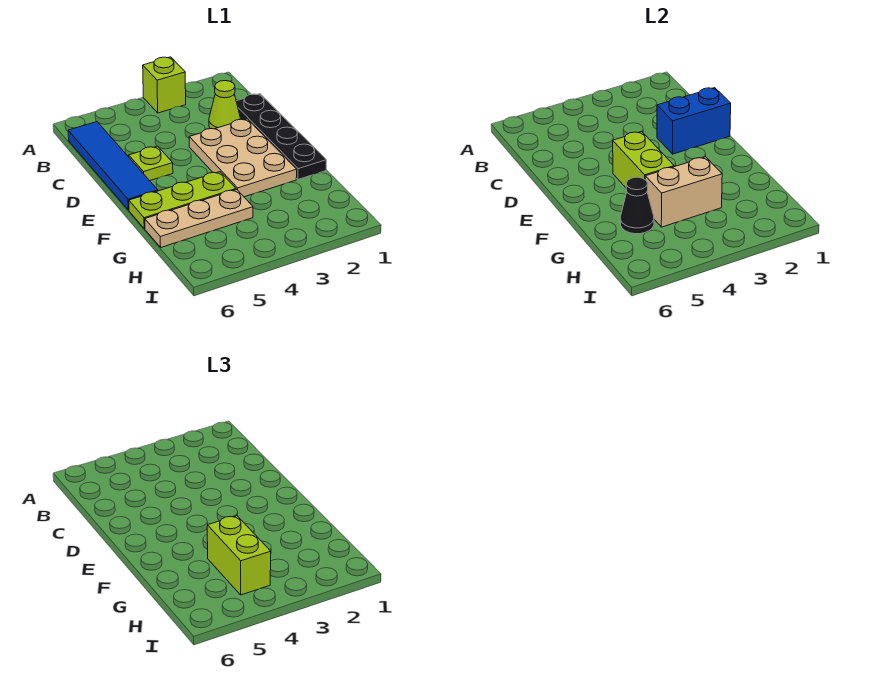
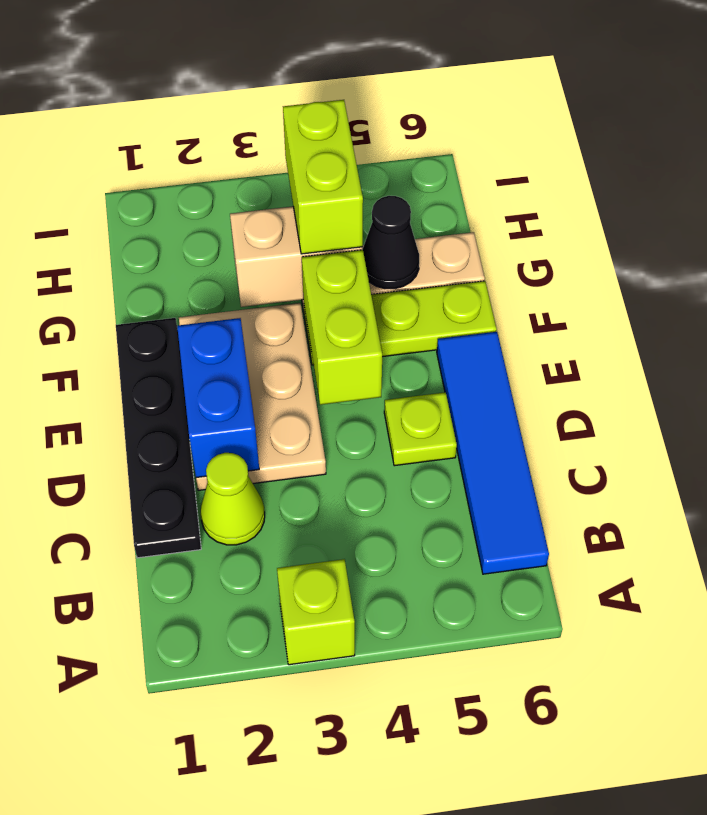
blue brick D1:D2 level 2 -> blue brick D2:E2 level 2

